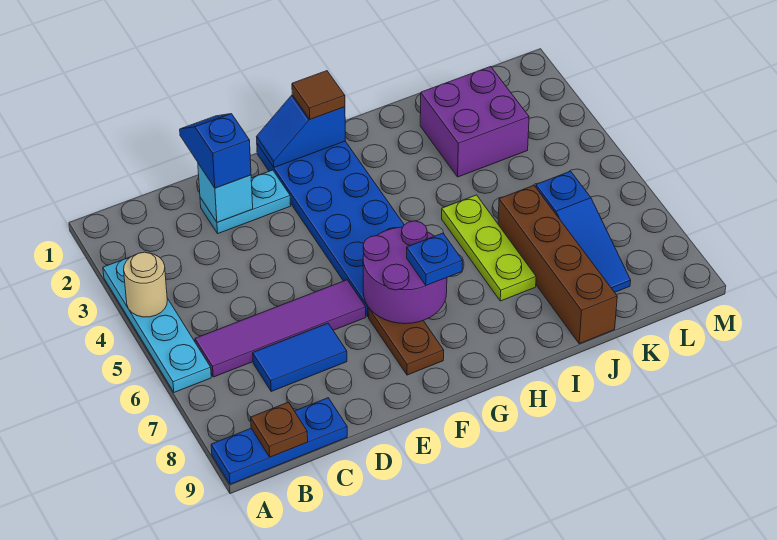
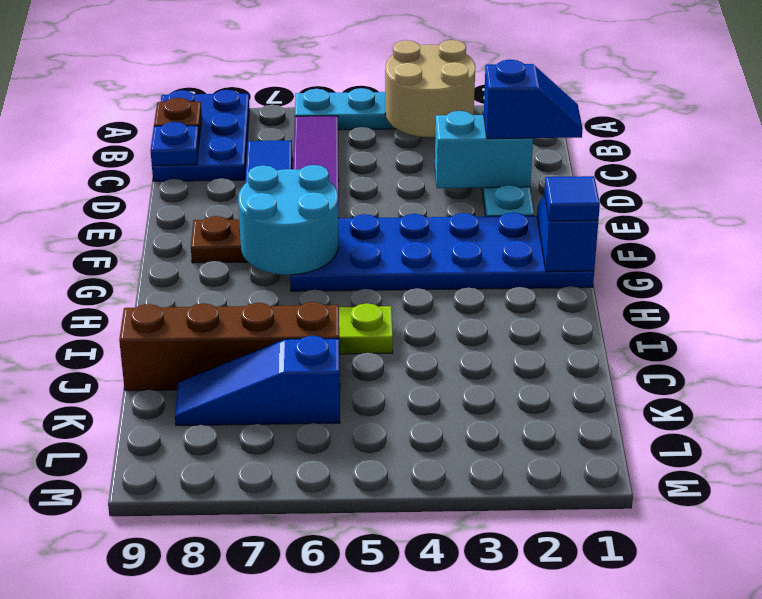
tan round brick A4 level 2 -> tan round brick A3:B4 level 2
blue plate A9:C9 level 1 -> blue plate A8:C9 level 1
cyan brick D2 level 2 -> cyan brick D2:D3 level 2
purple round brick F6:G7 level 2 -> cyan round brick F6:G7 level 2
brown tile G1 level 3 -> blue tile G1 level 3
blue plate G7 level 3 -> blue plate C9 level 2
purple brick J2:K3 level 1 -> none

